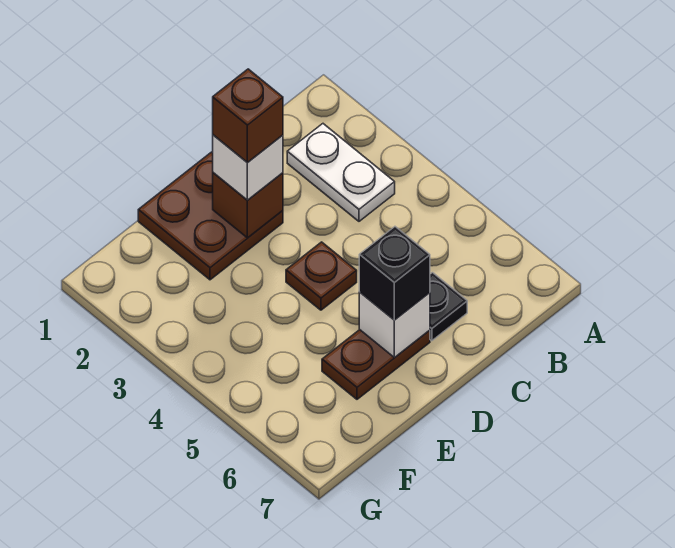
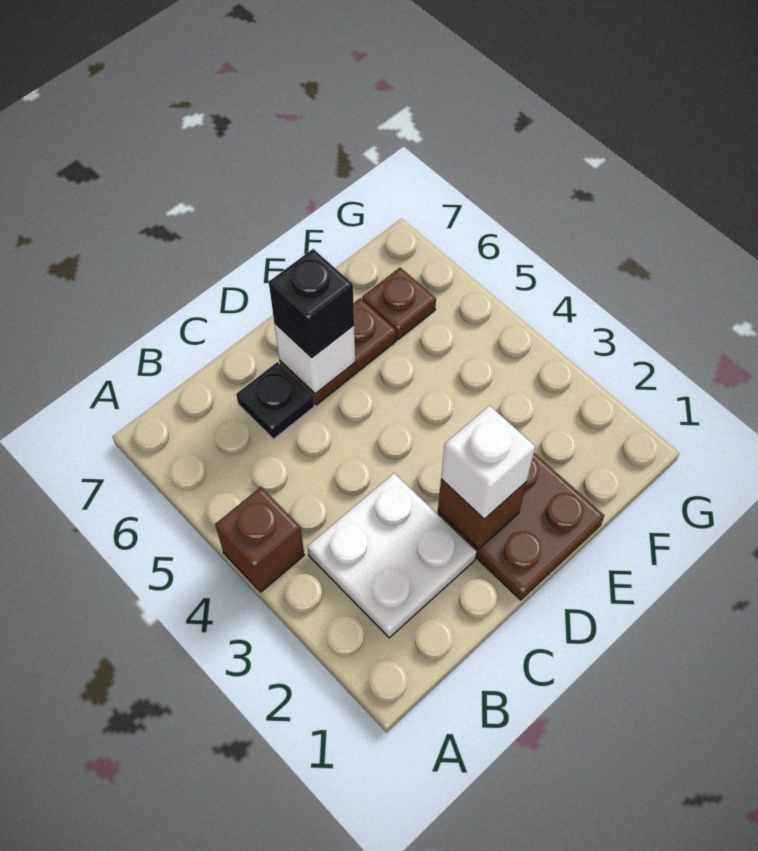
white plate B2:B3 level 1 -> white plate B2:C3 level 1
brown brick D2 level 4 -> brown brick A4 level 1
brown plate D4 level 1 -> brown plate F6 level 1

